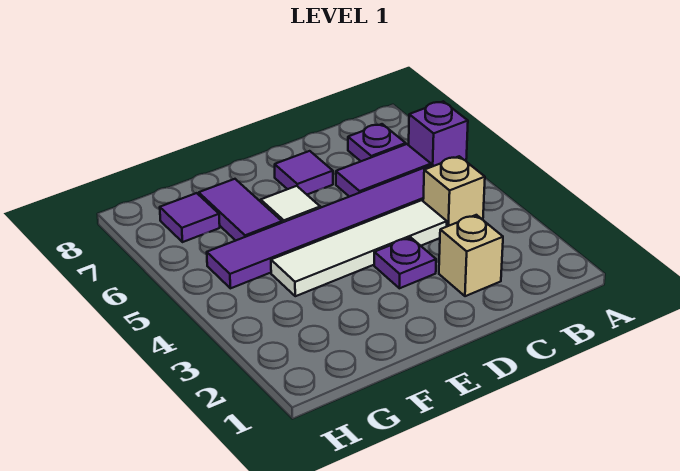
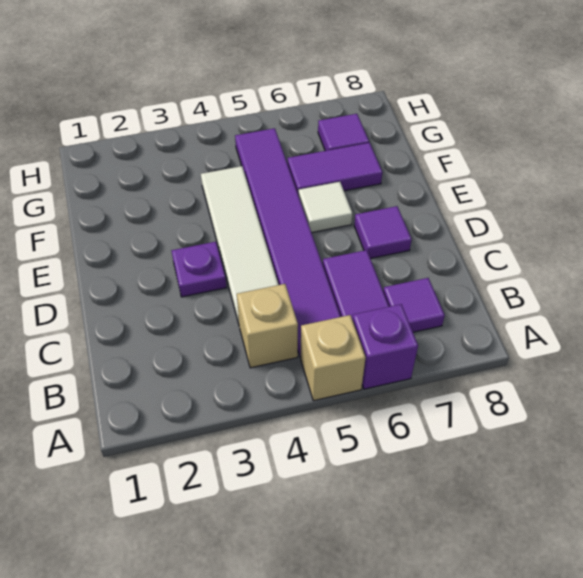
purple plate B7 level 1 -> purple tile B7 level 1
tan brick C2 level 1 -> tan brick A5 level 1

